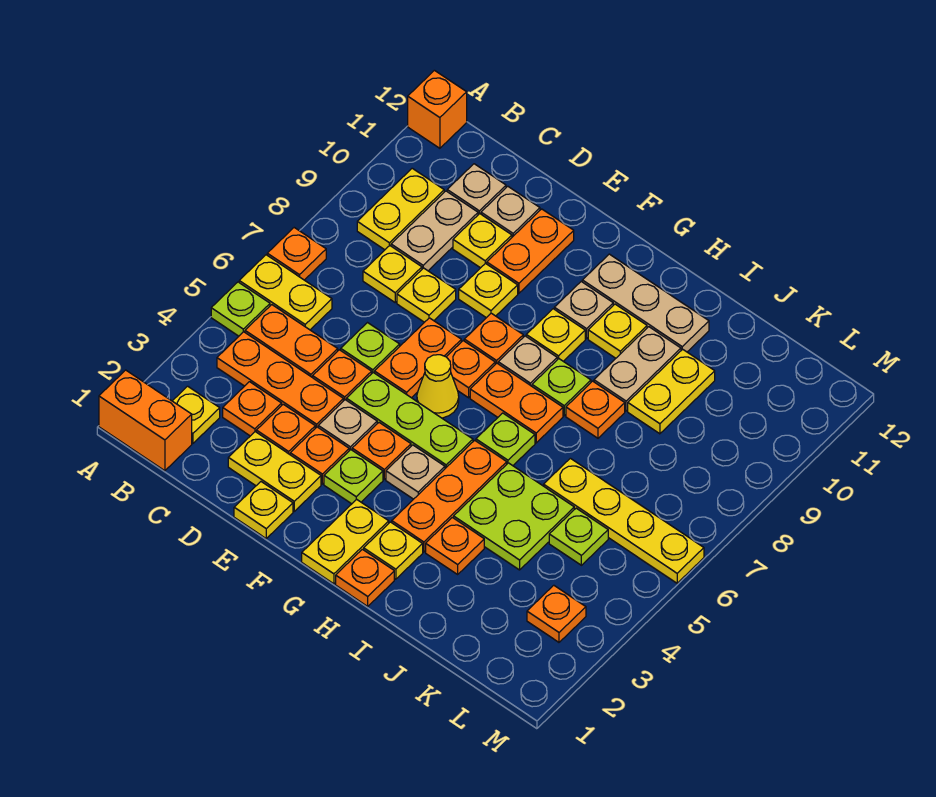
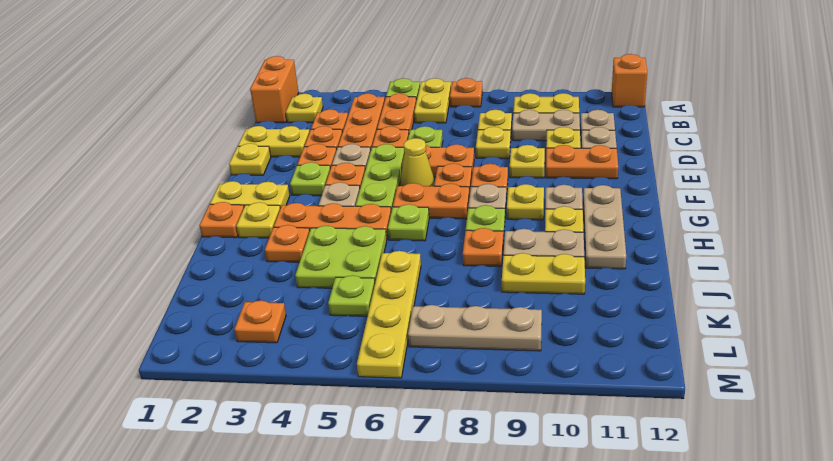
yellow plate D2:E2 level 1 -> yellow plate D1:D2 level 1
orange plate G7:H7 level 1 -> orange plate G6:G7 level 1
none -> tan plate L7:L9 level 1

